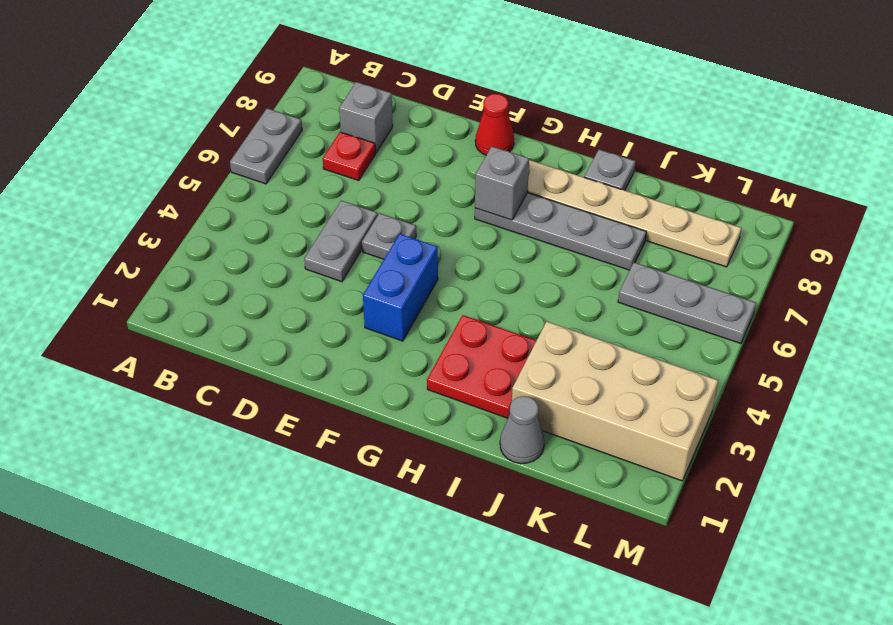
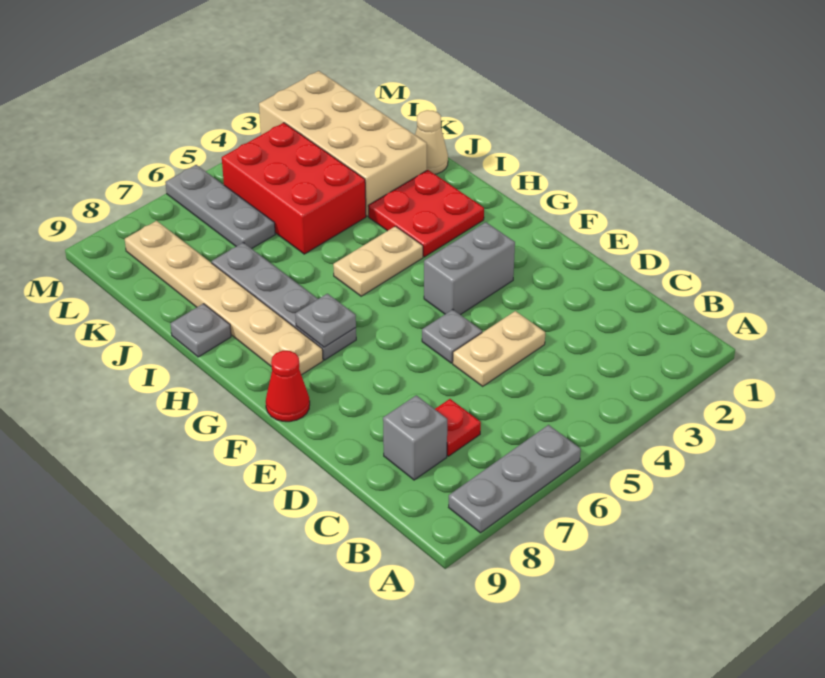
grey plate A6:A7 level 1 -> grey plate A6:A8 level 1
grey plate D4:D5 level 1 -> tan plate D4:D5 level 1
blue brick F3:F4 level 1 -> grey brick F3:F4 level 1
grey brick G7 level 2 -> grey plate G7 level 2
none -> tan plate H4:H5 level 1
grey cone J1 level 1 -> tan cone J1 level 1
none -> red brick J4:L5 level 1

